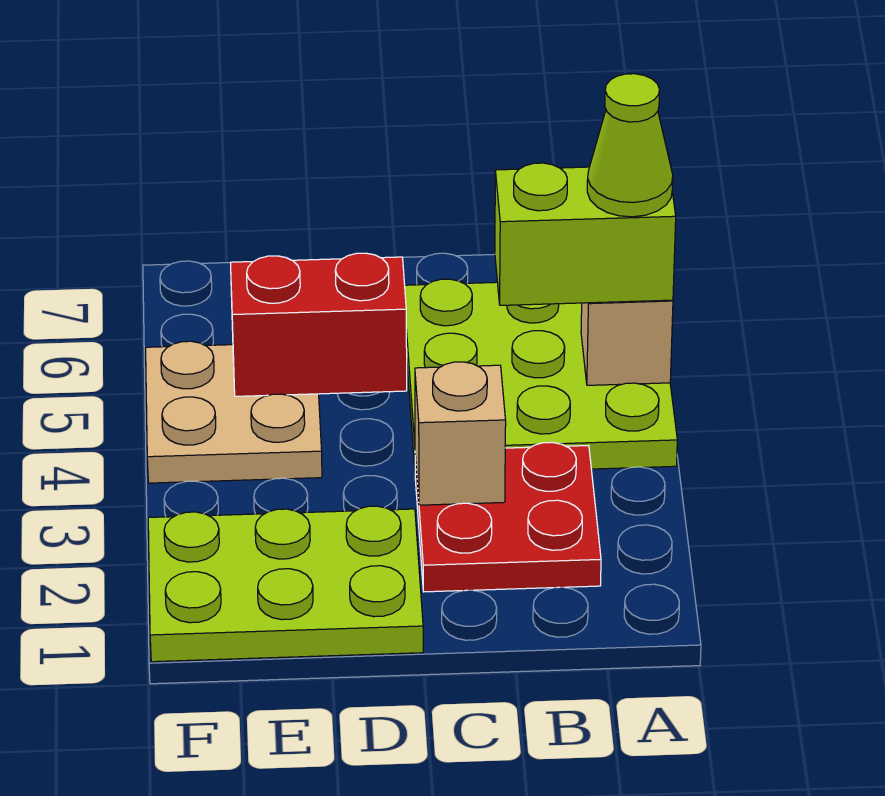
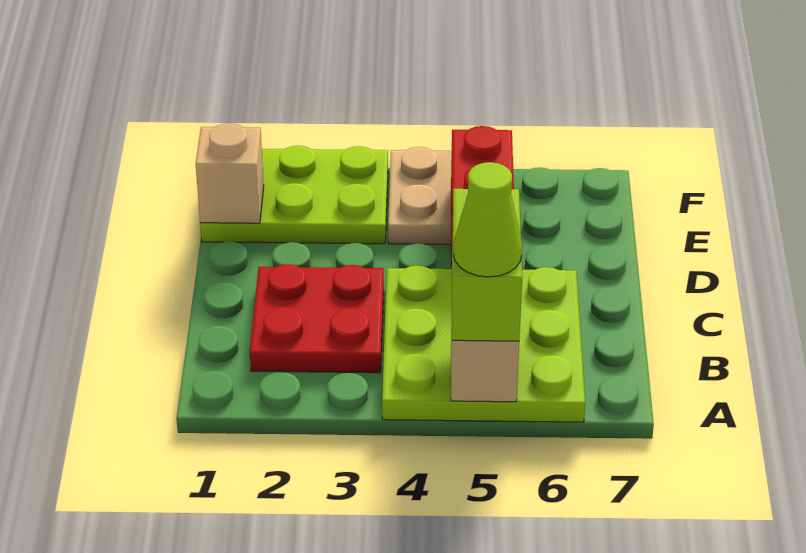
tan brick C3 level 2 -> tan brick E1 level 2
lime plate D1:F2 level 1 -> lime plate E1:F3 level 1

